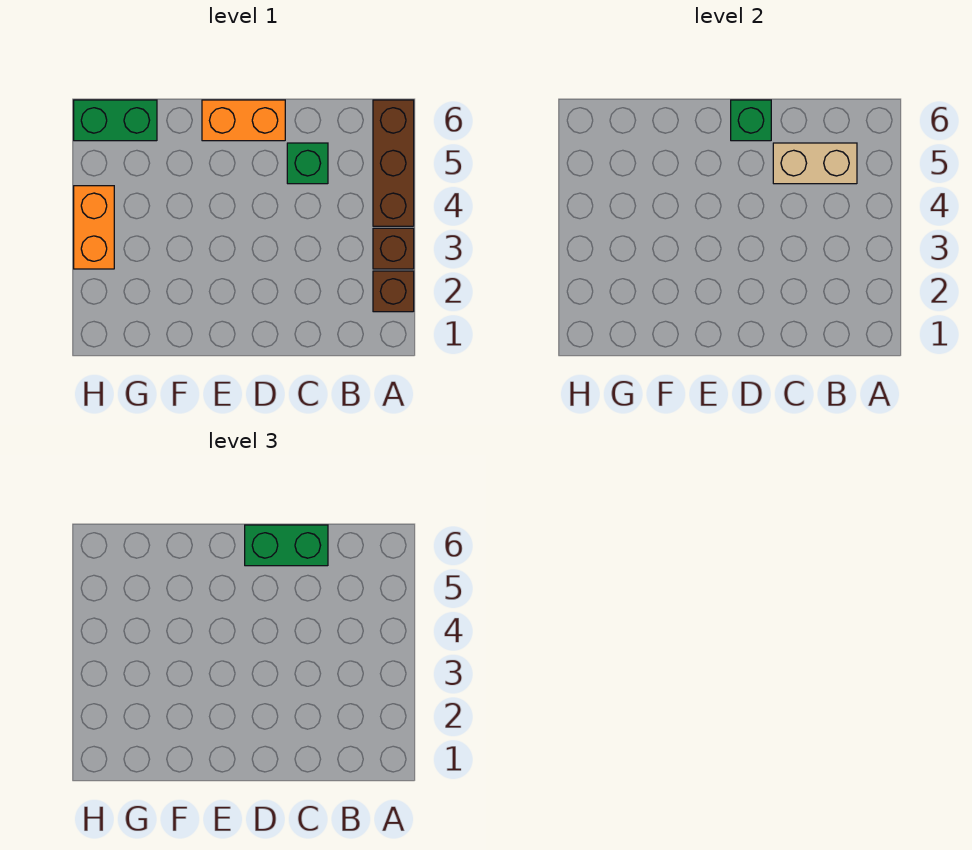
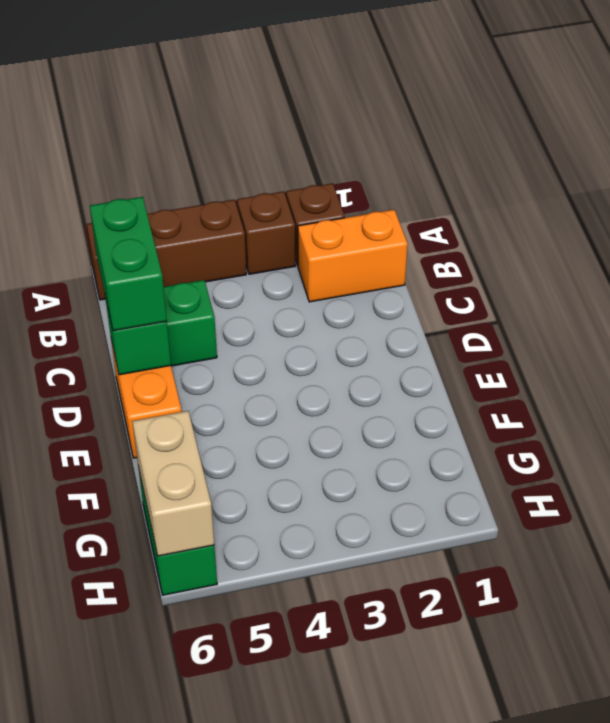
tan brick B5:C5 level 2 -> tan brick G6:H6 level 2
orange brick H3:H4 level 1 -> orange brick B1:B2 level 1

